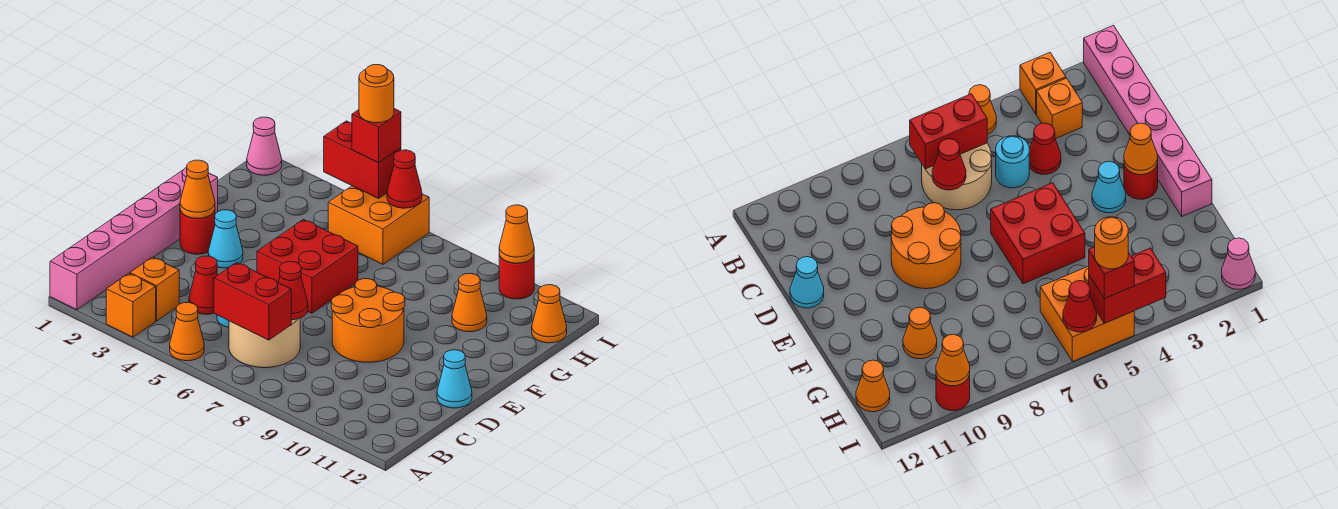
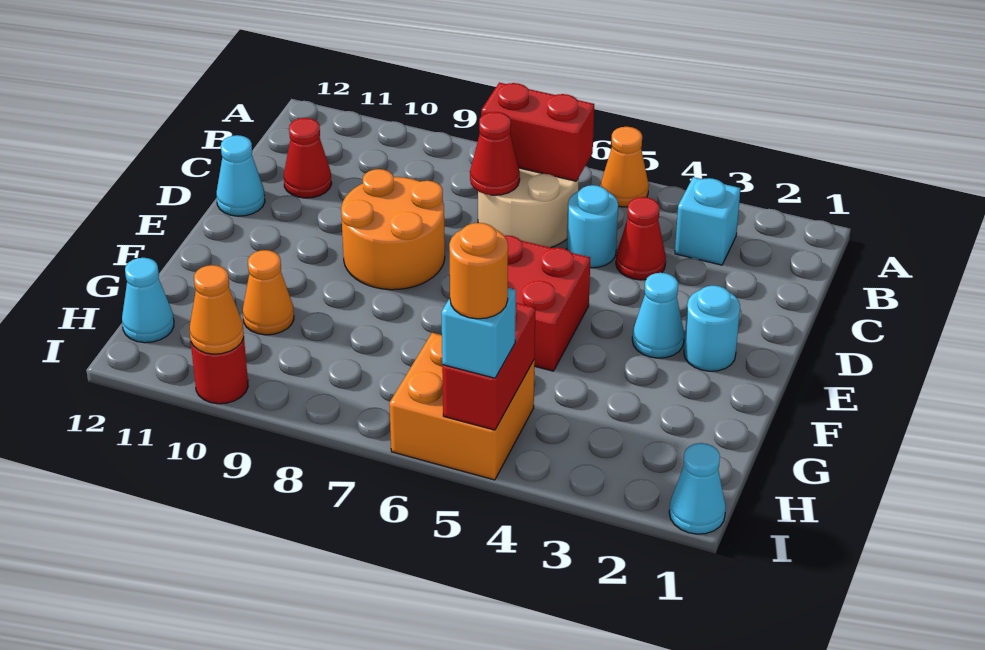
pink brick A1:F1 level 1 -> none
orange brick A3 level 1 -> none
orange brick B3 level 1 -> cyan brick B3 level 1
red round brick E2 level 1 -> cyan round brick E2 level 1
orange cone E2 level 2 -> none
orange cone H12 level 1 -> cyan cone H12 level 1
pink cone I1 level 1 -> cyan cone I1 level 1
red brick I4:I5 level 2 -> red brick H5:I5 level 2
red brick I5 level 3 -> cyan brick I5 level 3
red cone I6 level 2 -> red cone C11 level 1

